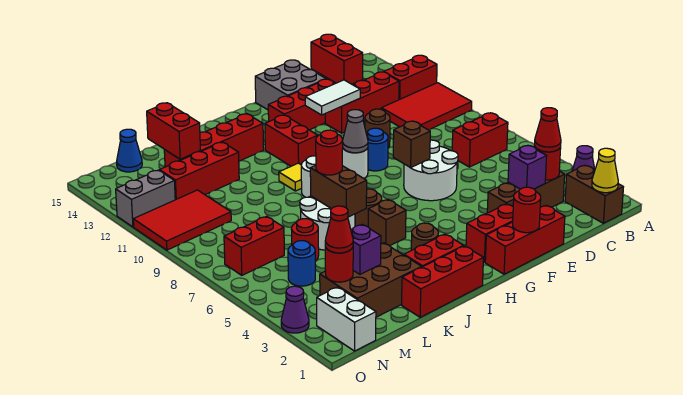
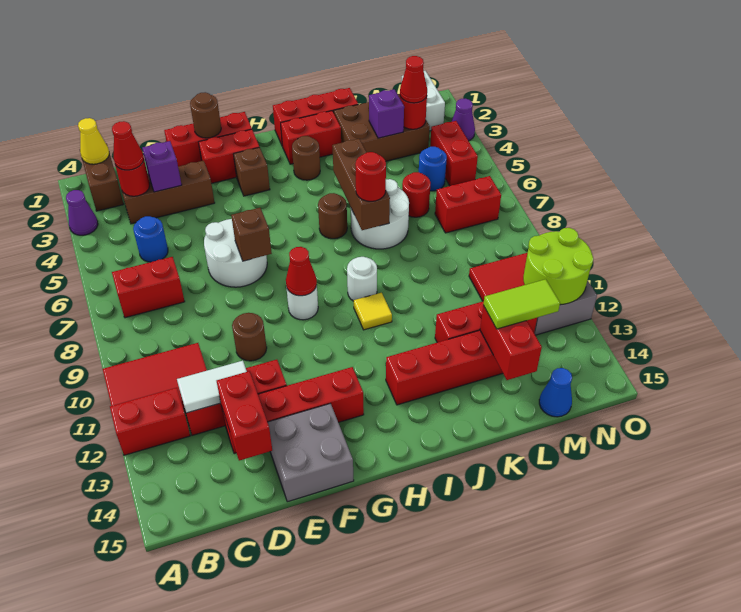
white tile E12:F12 level 2 -> white tile C12:D12 level 2
red round brick F1 level 2 -> brown round brick F1 level 2
blue round brick F9 level 1 -> blue round brick C5 level 1
grey cone G9 level 2 -> red cone G9 level 2
red brick H11:H12 level 1 -> red brick N4:N5 level 1
brown brick I5 level 1 -> brown brick G3 level 1
brown brick J6:J7 level 2 -> brown brick J5:J7 level 2
none -> lime tile L13:M13 level 3
none -> lime round brick N11:O12 level 2

